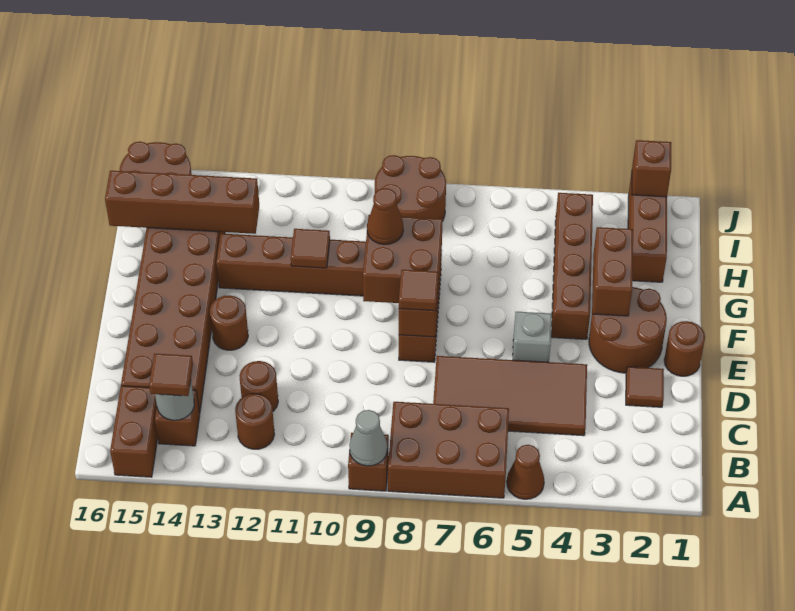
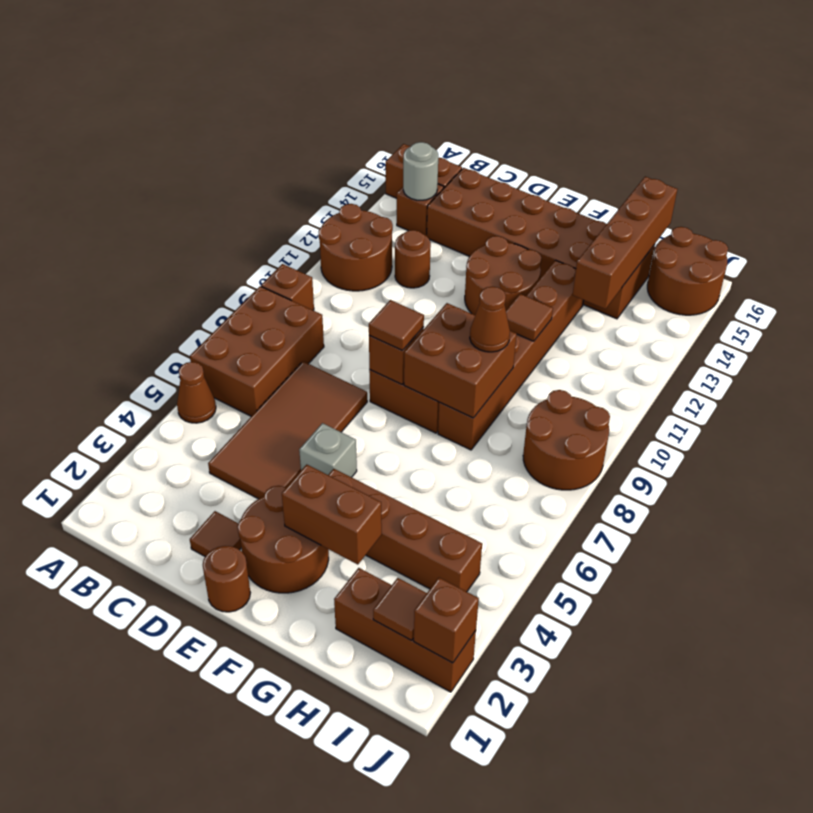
grey cone A9 level 2 -> none
brown round brick B12 level 1 -> brown round brick A11:B12 level 1
brown tile B14 level 3 -> brown tile I2 level 2
brown round brick E13 level 1 -> brown round brick E12:F13 level 1

